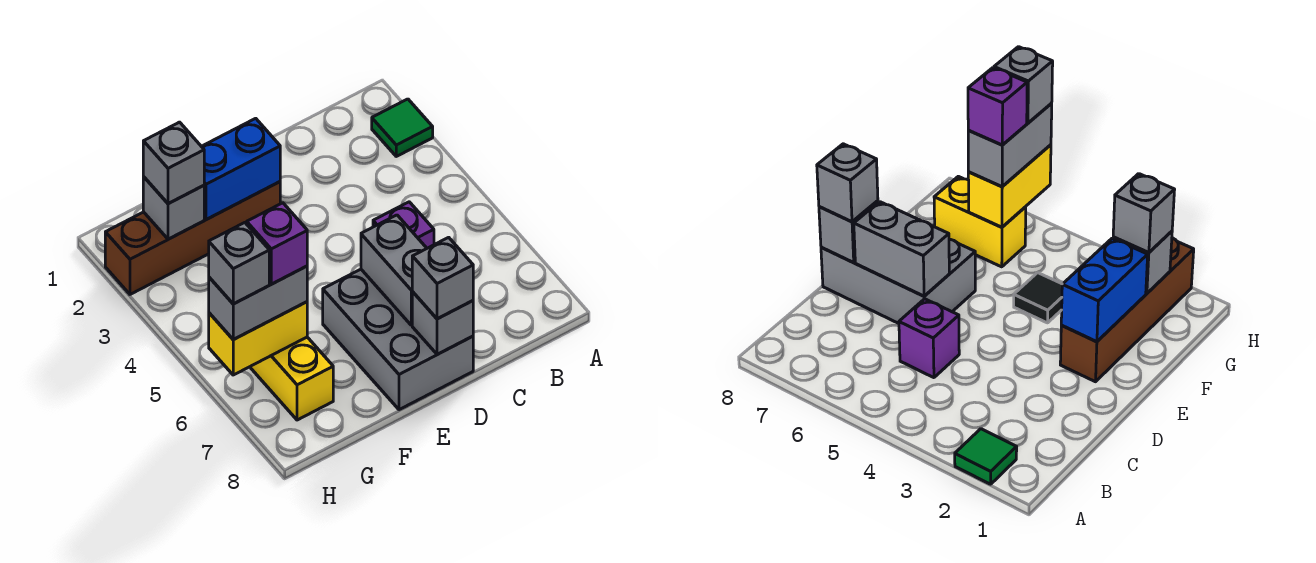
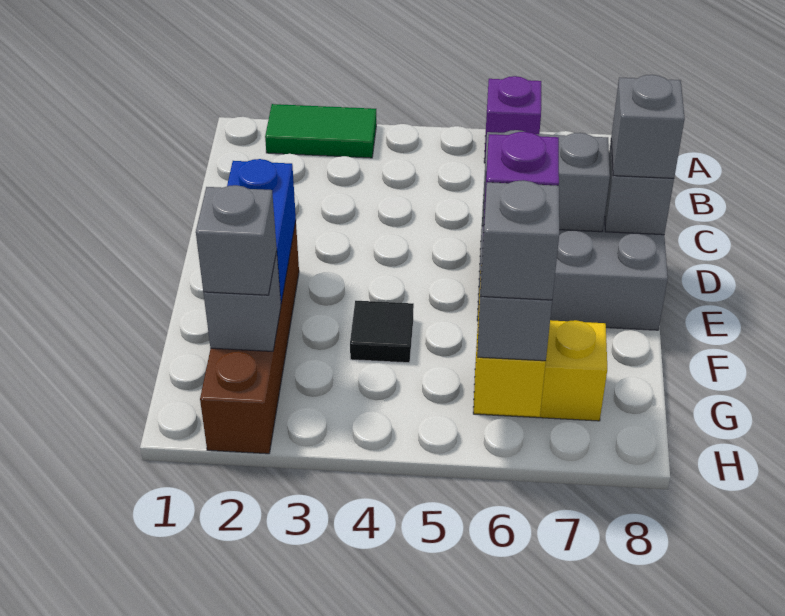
green tile A2 level 1 -> green tile A2:A3 level 1
purple brick C5 level 1 -> purple brick A6 level 1

